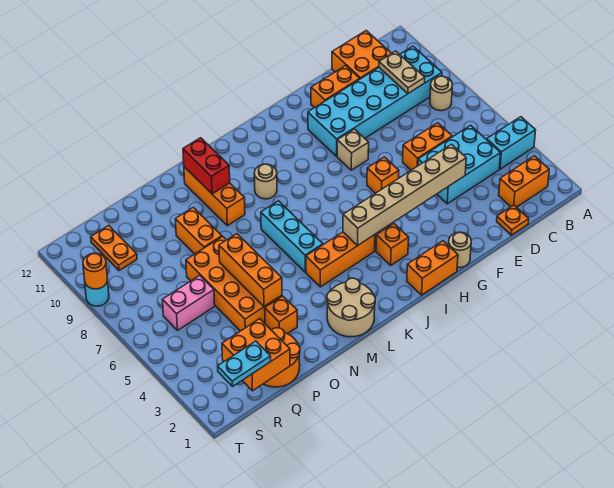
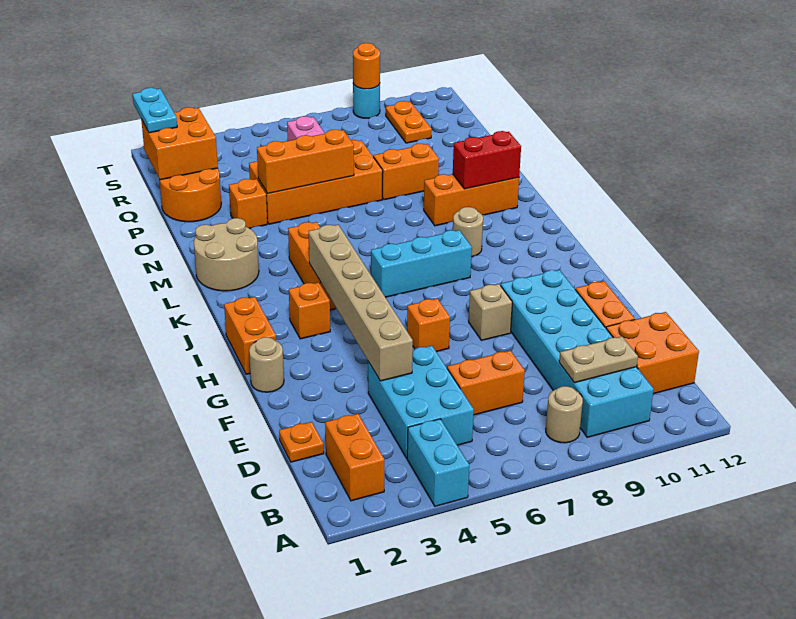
orange brick D6:E6 level 1 -> orange brick D6:D7 level 1
cyan brick L5:L7 level 1 -> cyan brick J6:J8 level 1
orange plate R10:R11 level 1 -> orange plate R10:S10 level 1

